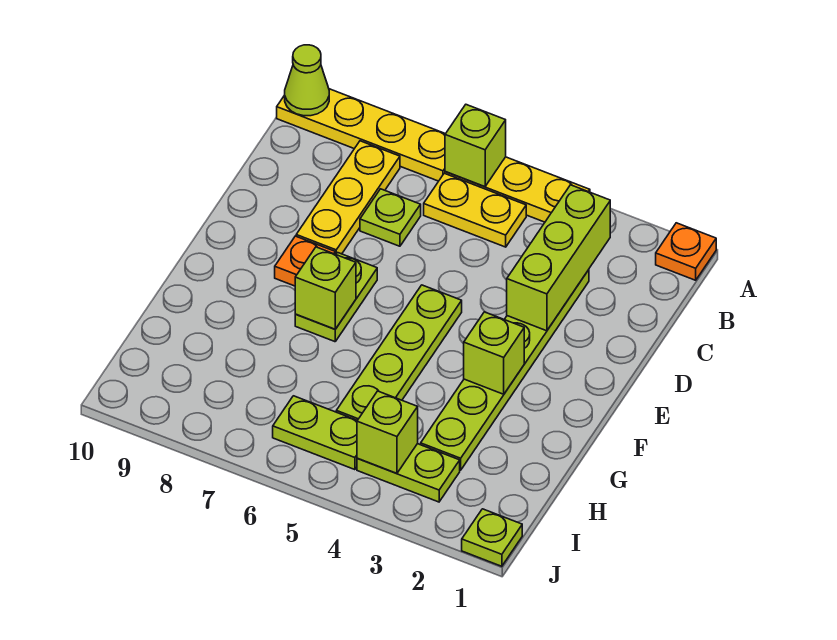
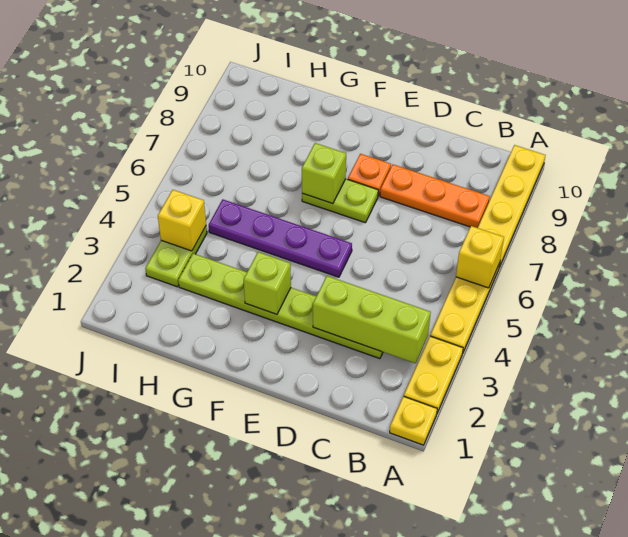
orange plate A1 level 1 -> yellow plate A1 level 1
lime brick A6 level 2 -> yellow brick A6 level 2
lime cone A10 level 2 -> none
yellow plate B5:B6 level 1 -> yellow plate A2:A3 level 1
yellow plate B8:D8 level 1 -> orange plate B8:D8 level 1
lime plate C7 level 1 -> none
lime plate E5:H5 level 1 -> purple plate E5:H5 level 1
lime brick I4 level 2 -> yellow brick I4 level 2
lime plate I5:I6 level 1 -> none
lime plate J1 level 1 -> none

